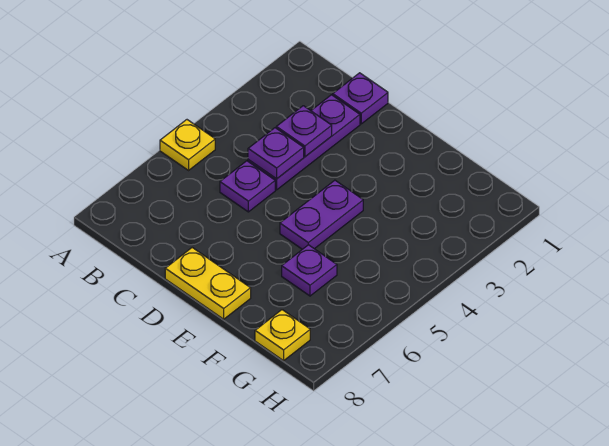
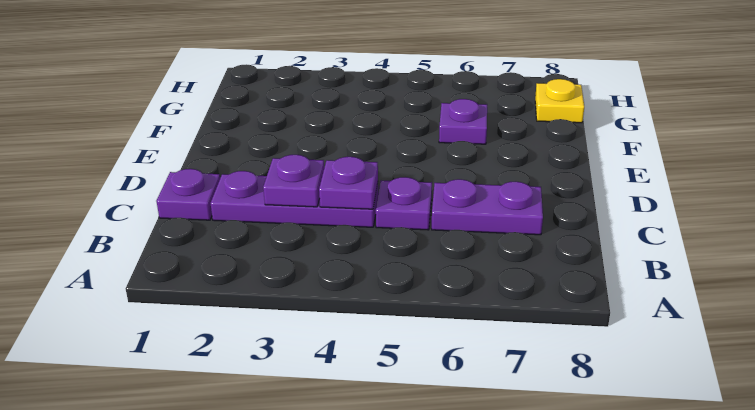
yellow plate A5 level 1 -> none
yellow plate D8:E8 level 1 -> none
purple plate E4:E5 level 1 -> purple plate C6:C7 level 1

